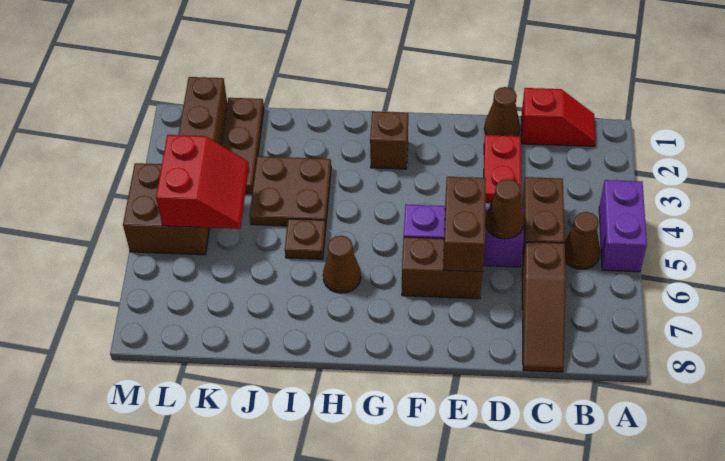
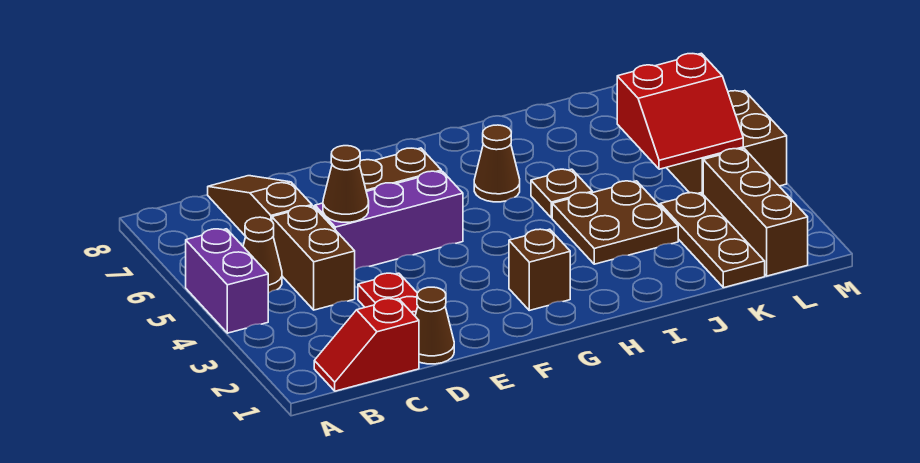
brown brick E5:E6 level 2 -> none
red slope K4:L5 level 2 top L -> red slope K4:L5 level 2 top 5

